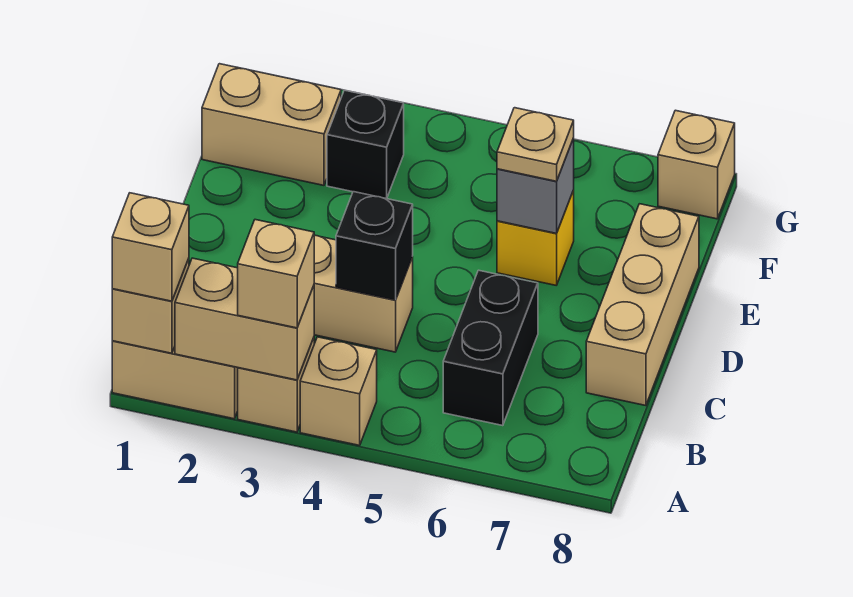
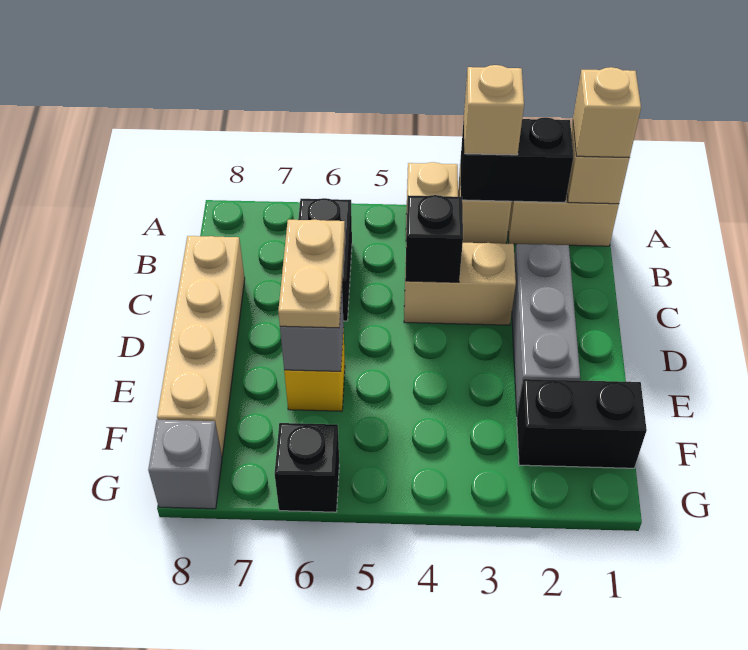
tan brick A2:A3 level 2 -> black brick A2:A3 level 2
none -> grey brick C2:E2 level 1
tan brick C8:E8 level 1 -> tan brick C8:F8 level 1
tan plate E6 level 3 -> tan plate D6:E6 level 3
tan brick F1:F2 level 1 -> black brick F1:F2 level 1
black brick F3 level 1 -> black brick G6 level 1
tan brick G8 level 1 -> grey brick G8 level 1

